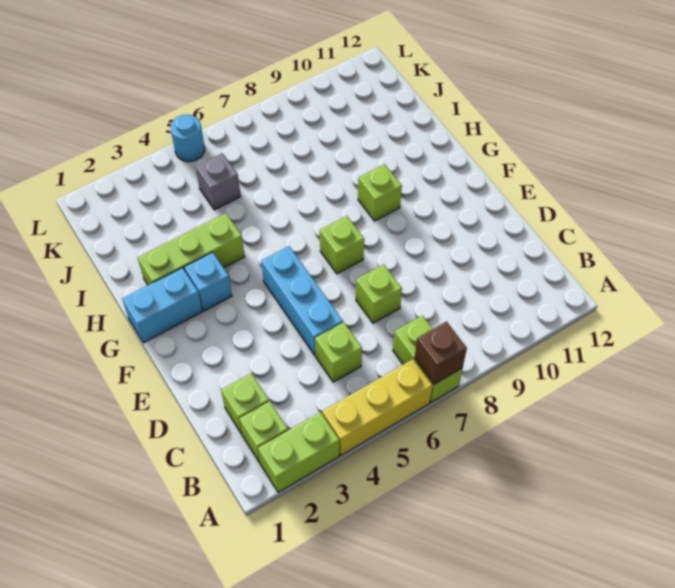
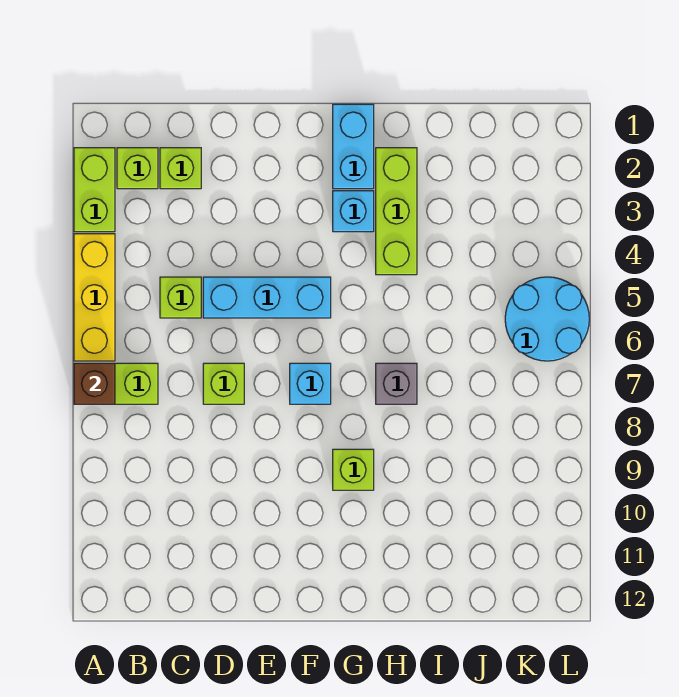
lime brick F7 level 1 -> cyan brick F7 level 1
grey brick J5 level 1 -> grey brick H7 level 1
cyan round brick L5 level 1 -> cyan round brick K5:L6 level 1

